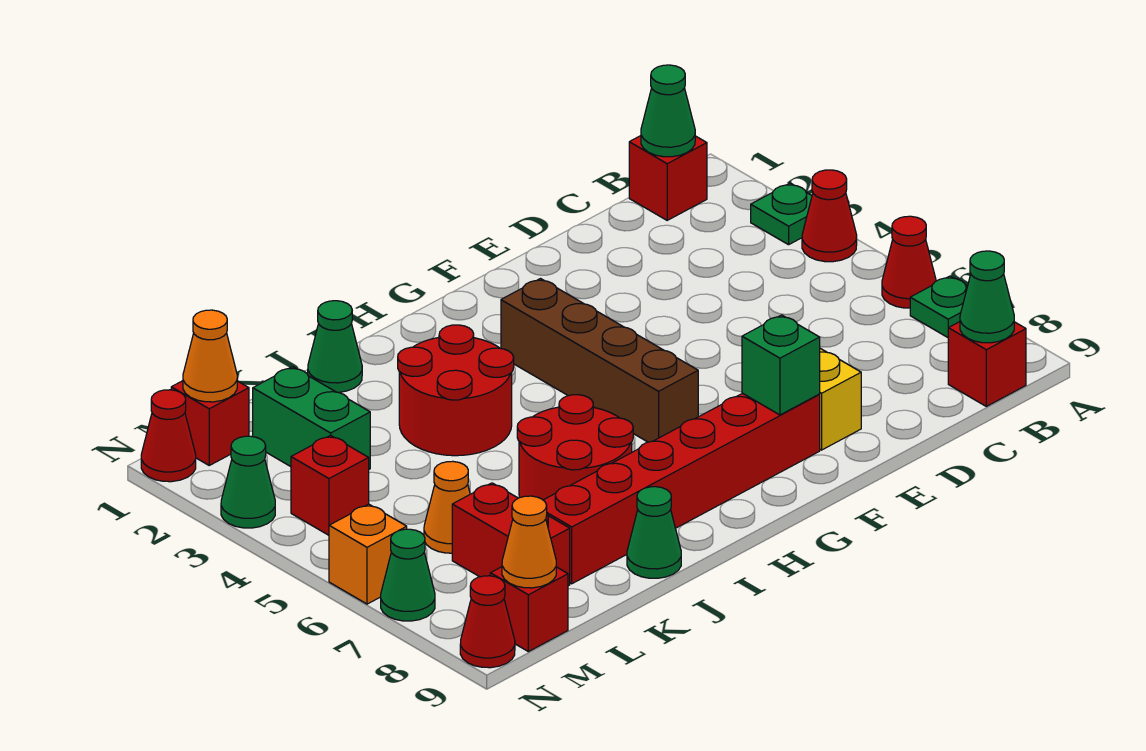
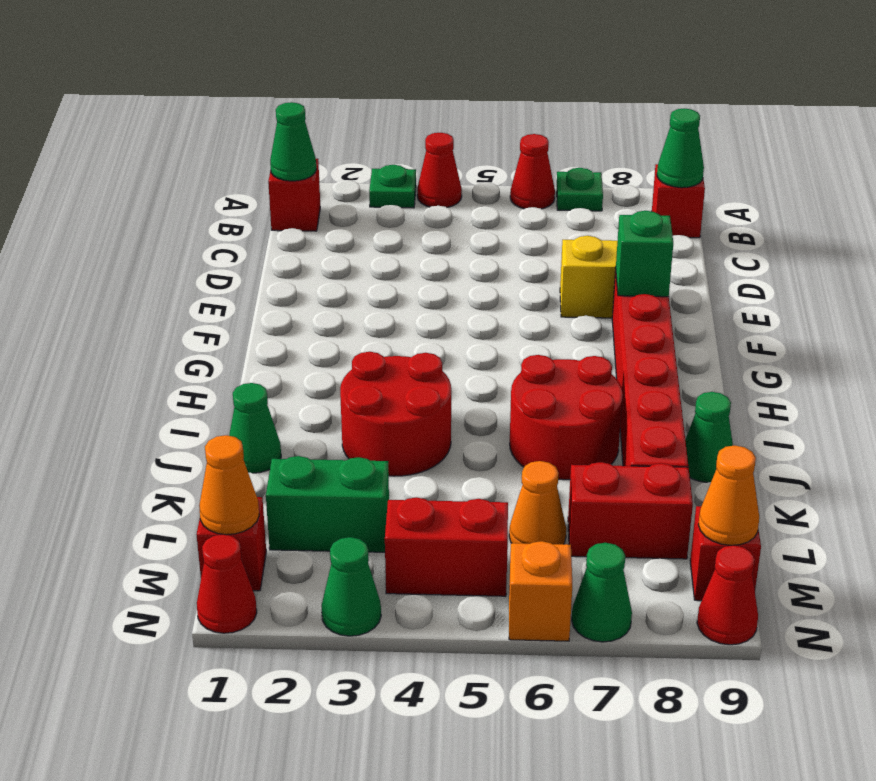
brown brick G3:G6 level 1 -> none
red brick M4 level 1 -> red brick M4:M5 level 1

